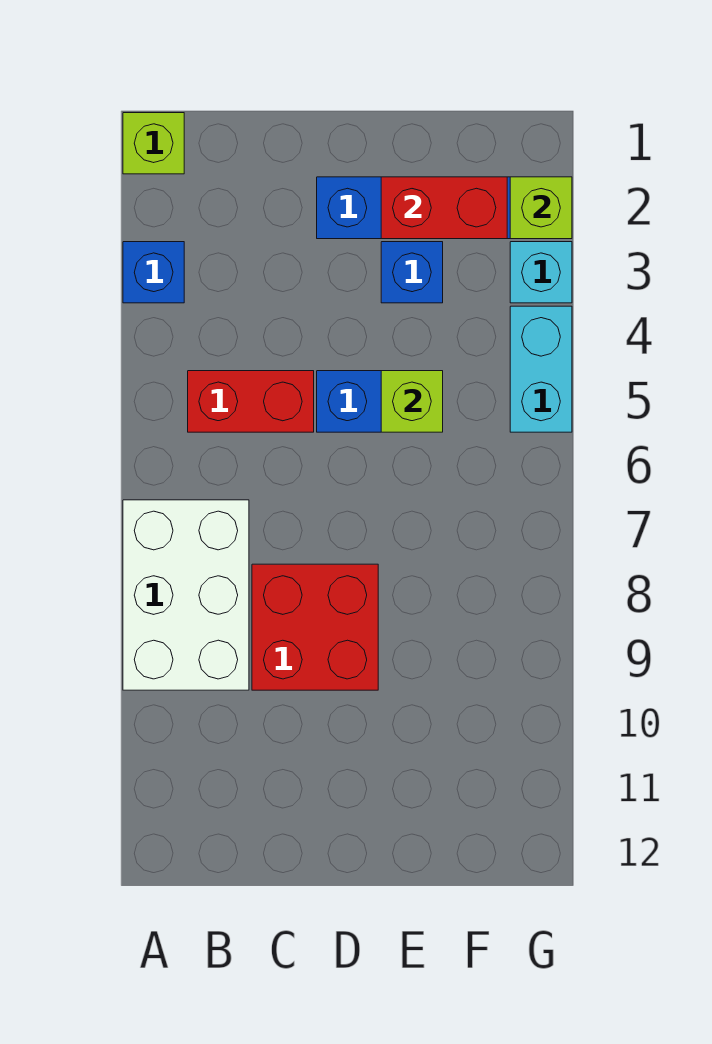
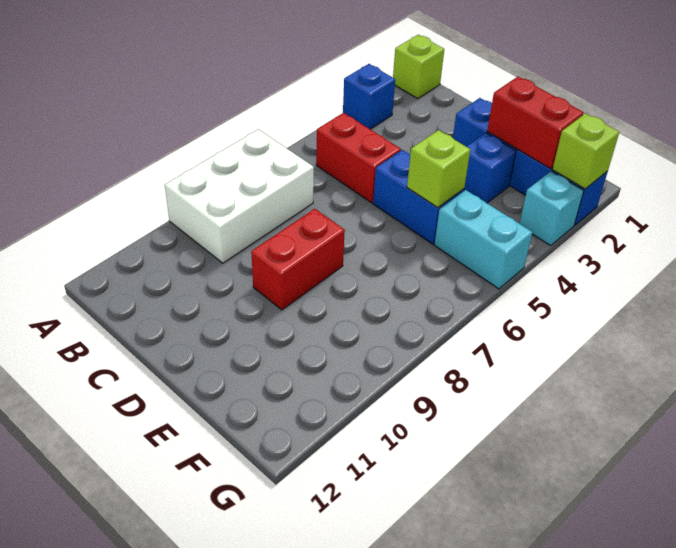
red brick C8:D9 level 1 -> red brick D8:D9 level 1
cyan brick G4:G5 level 1 -> cyan brick F5:G5 level 1

